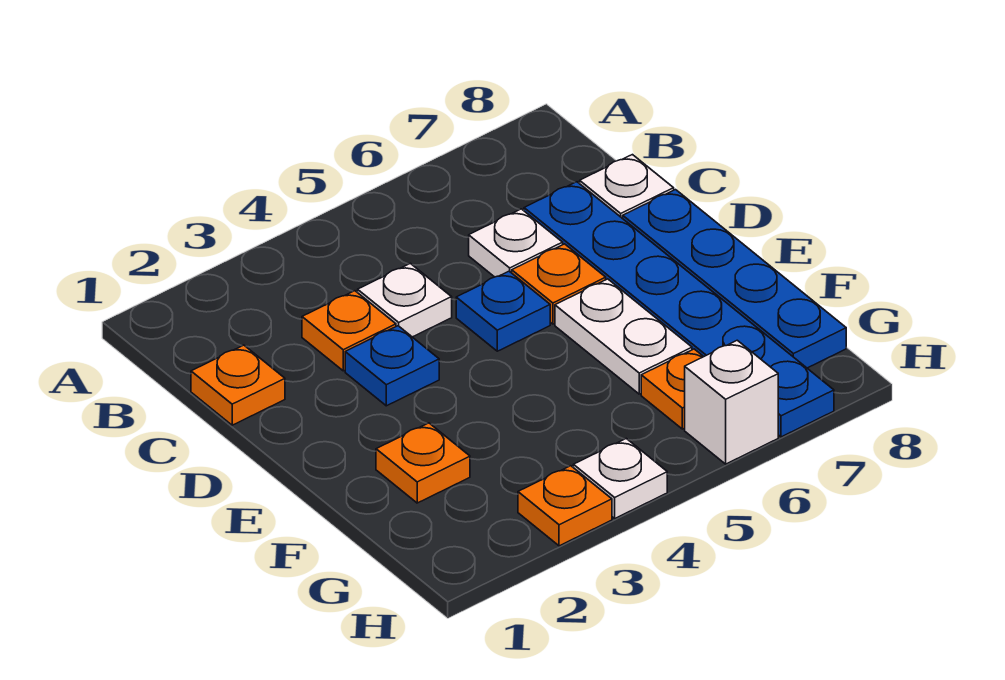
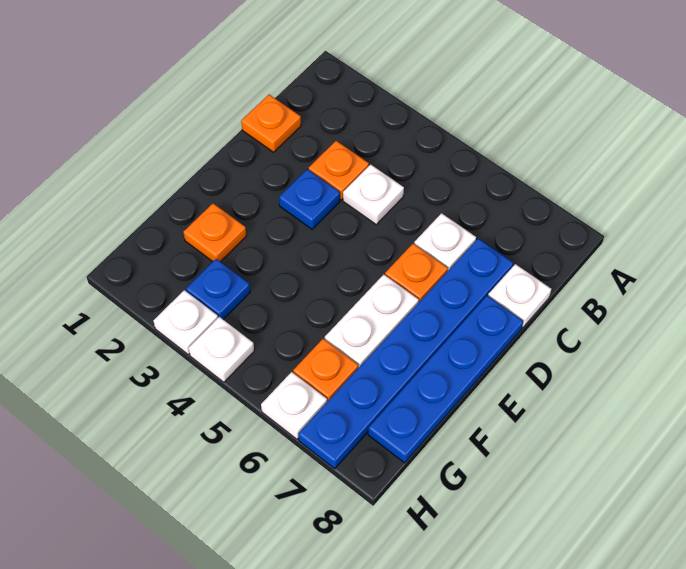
blue plate D5 level 1 -> blue plate G3 level 1
orange plate H3 level 1 -> white plate H3 level 1
white brick H6 level 1 -> white plate H6 level 1

